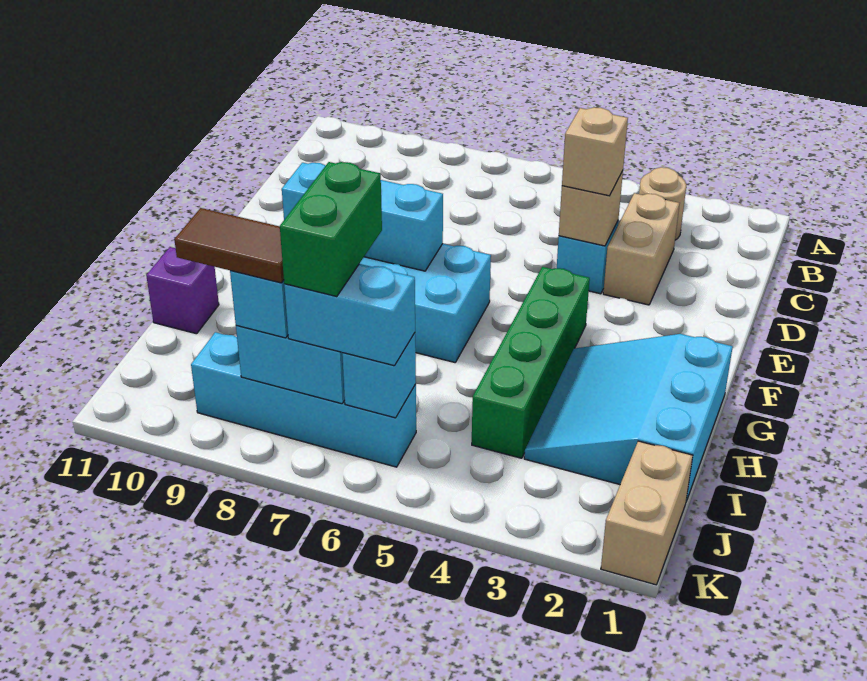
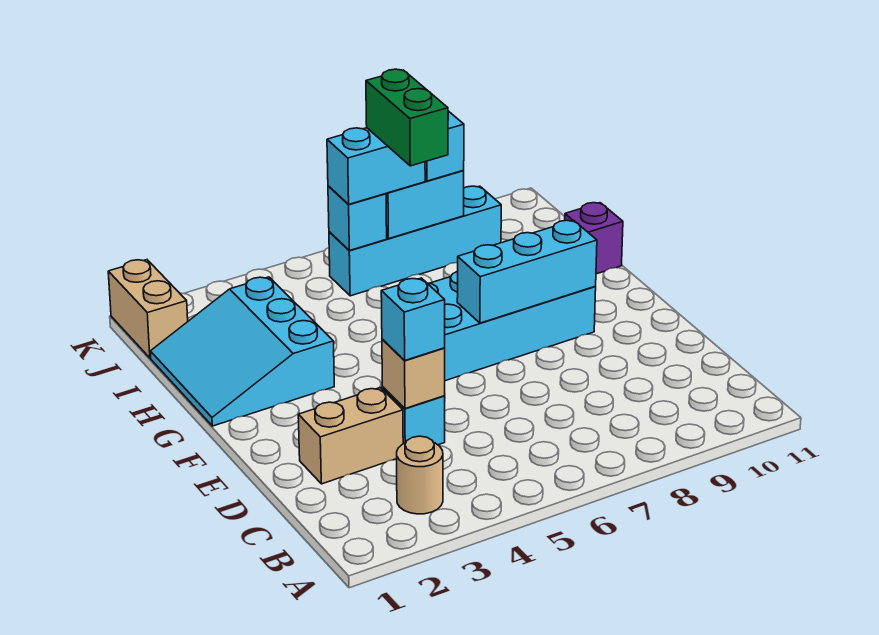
tan brick C3:D3 level 1 -> tan brick D2:D3 level 1
tan brick D4 level 3 -> cyan brick D4 level 3
green brick F4:I4 level 1 -> none
cyan slope G1:I3 level 1 top 1 -> cyan slope G1:I3 level 1 top 3
brown tile J8:J9 level 4 -> none

